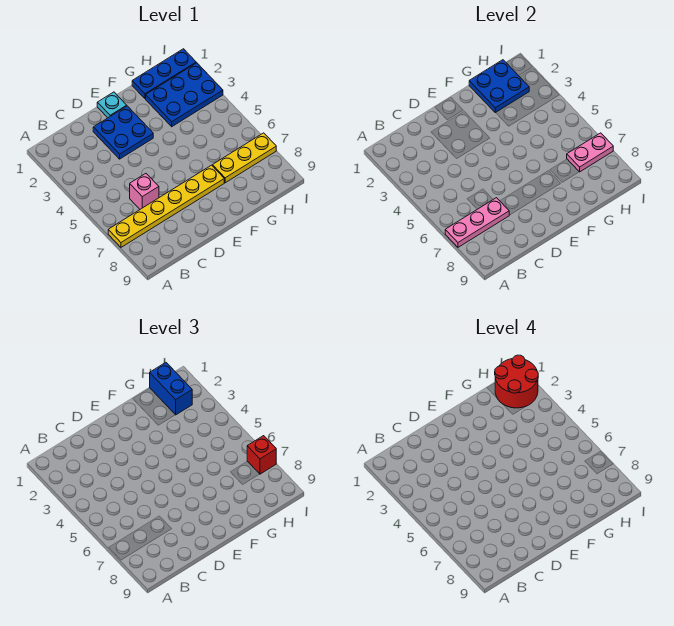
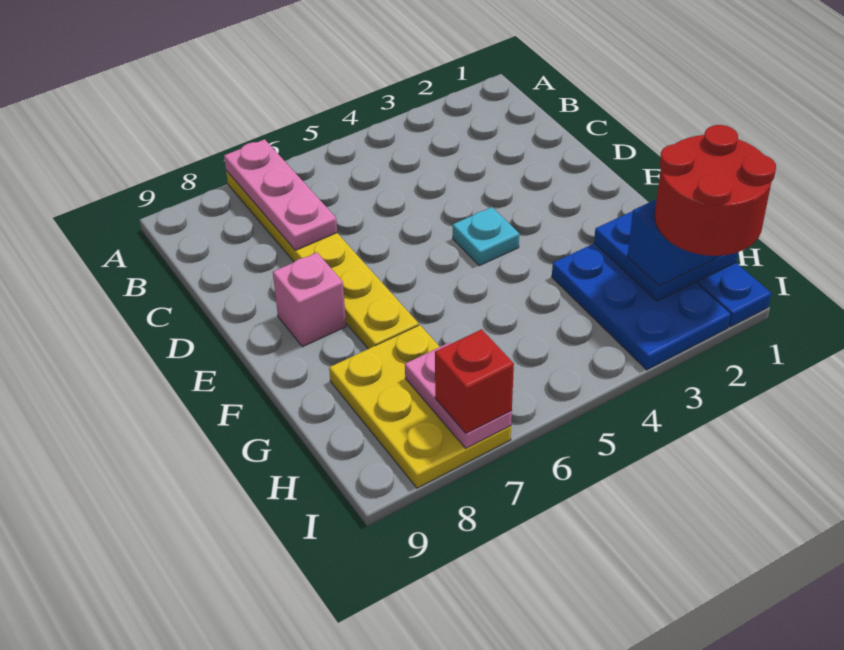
pink brick C6 level 1 -> pink brick E8 level 1
blue plate D2:E3 level 1 -> none
cyan plate E1 level 1 -> cyan plate E4 level 1
yellow plate G7:I7 level 1 -> yellow plate G7:I8 level 1

